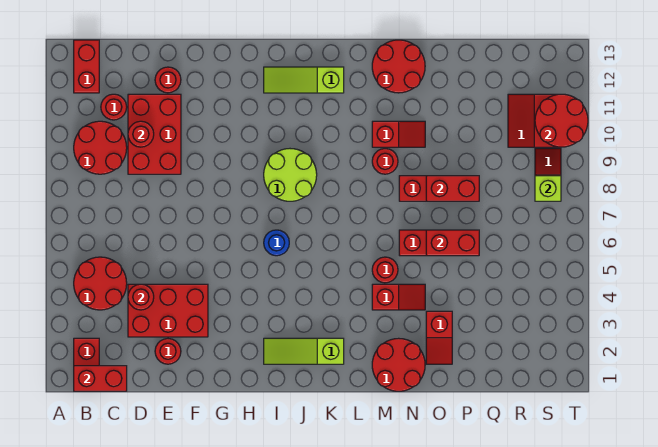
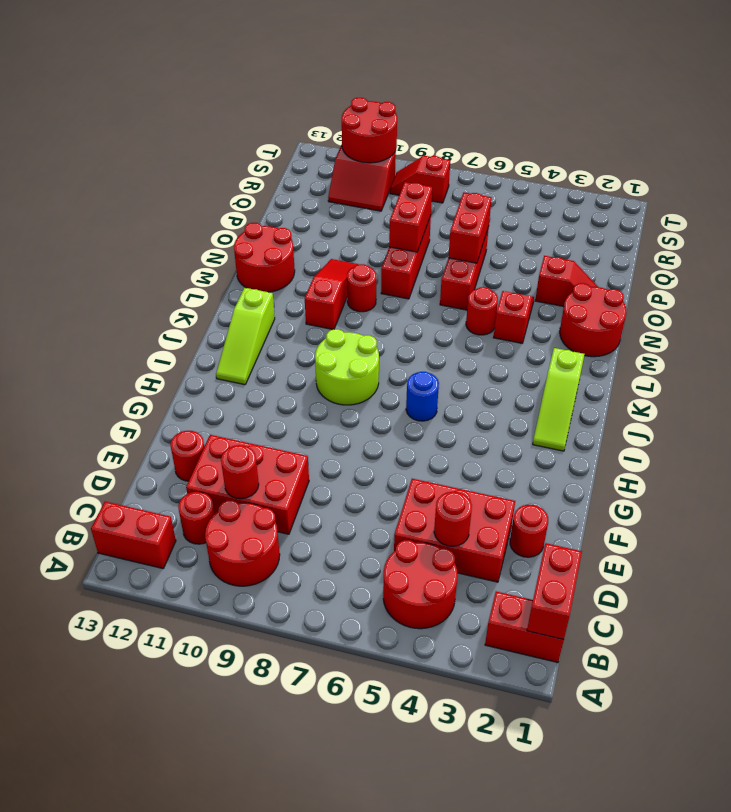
red brick D3:F4 level 1 -> red brick D3:E5 level 1
red slope M10:N10 level 1 top M -> red slope L10:N10 level 1 top L
lime brick S8 level 2 -> none

